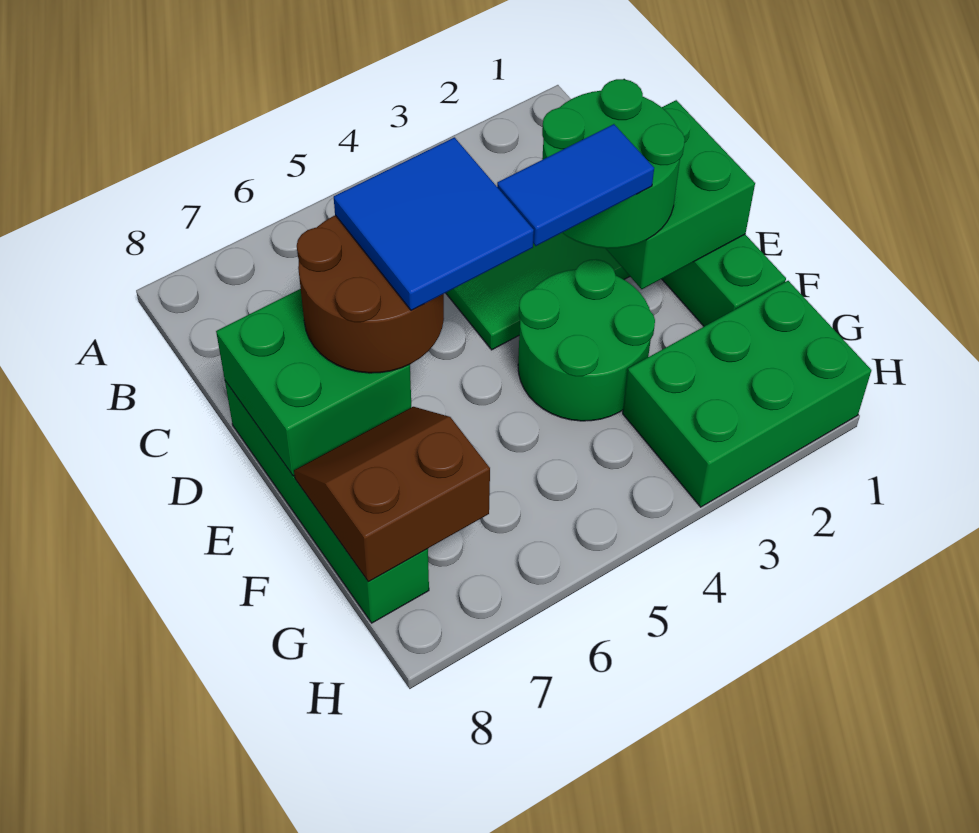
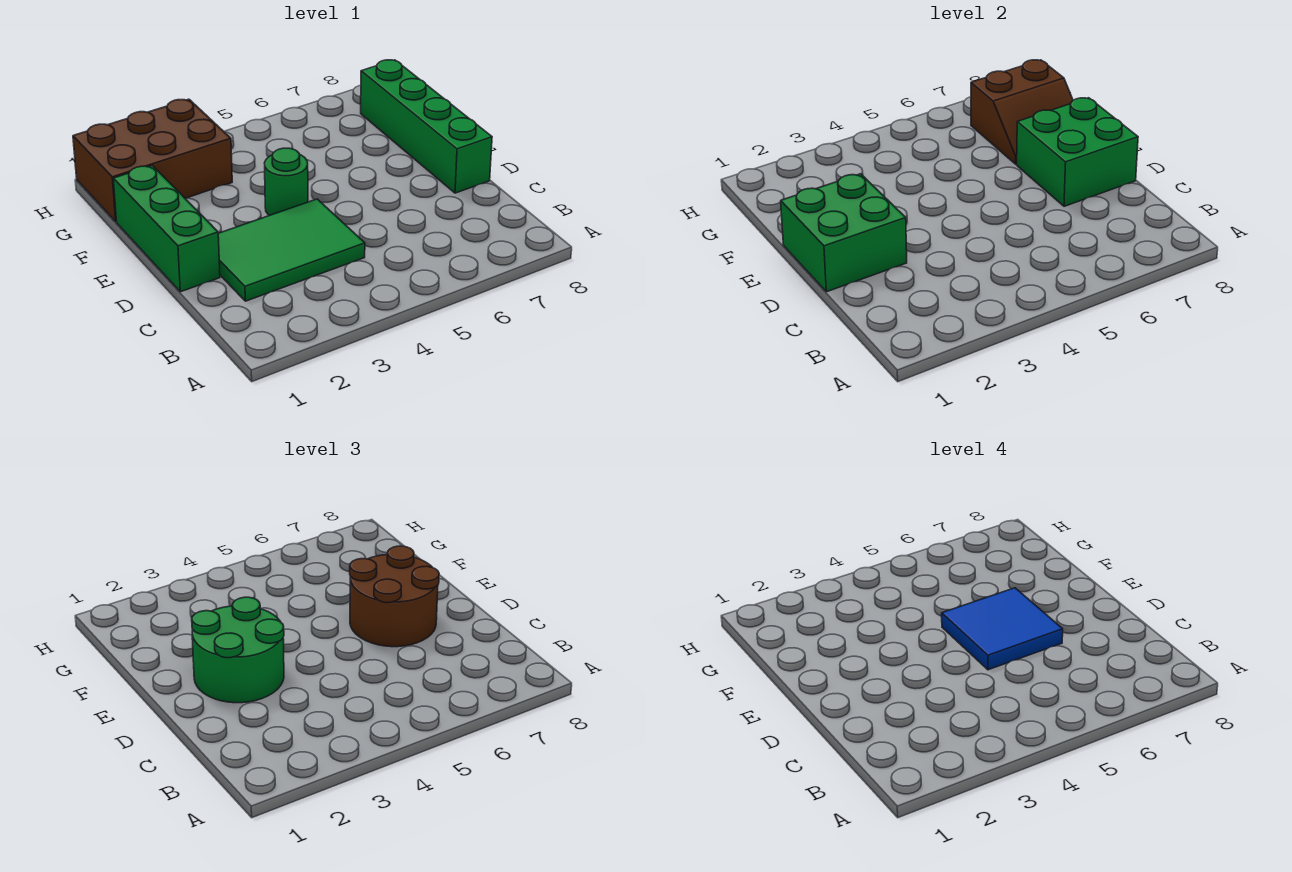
green round brick E3:F4 level 1 -> green round brick E4 level 1
blue tile E3:E4 level 4 -> none
green brick G1:H3 level 1 -> brown brick G1:H3 level 1

